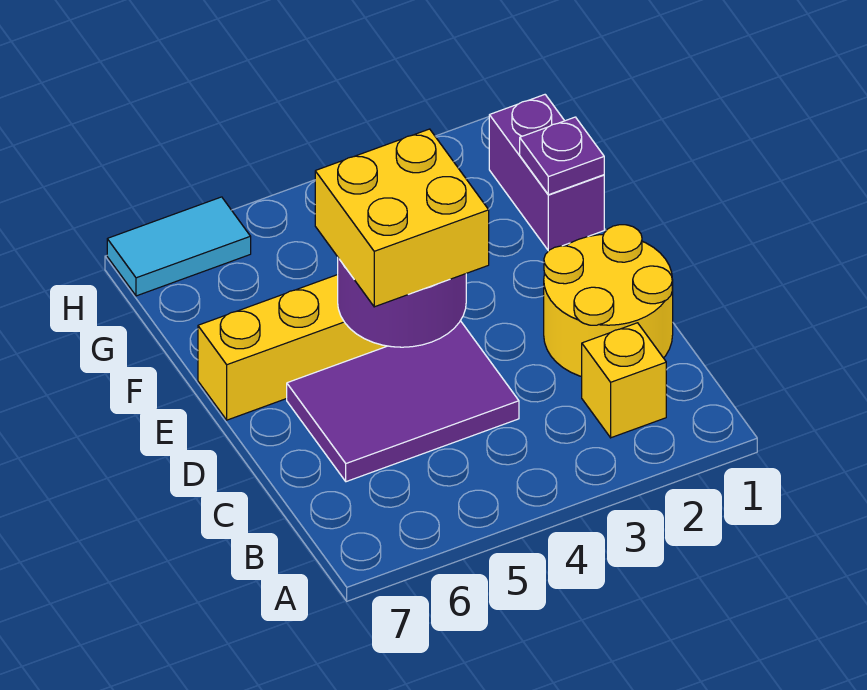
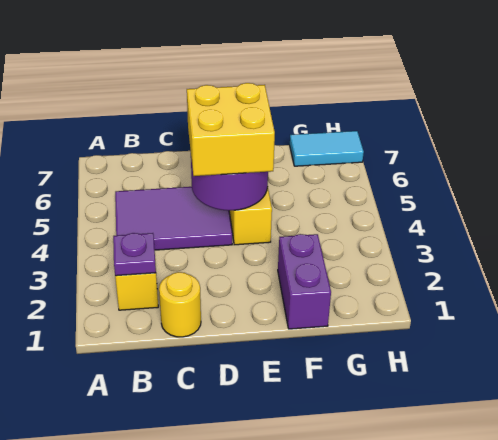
yellow round brick C1:D2 level 1 -> yellow round brick C1 level 1
purple tile C4:D6 level 1 -> purple tile B4:D5 level 1
purple brick F1:G1 level 1 -> purple brick F1:F2 level 1
purple plate F1 level 2 -> purple plate B2 level 2
cyan tile H6:H7 level 1 -> cyan tile G7:H7 level 1

